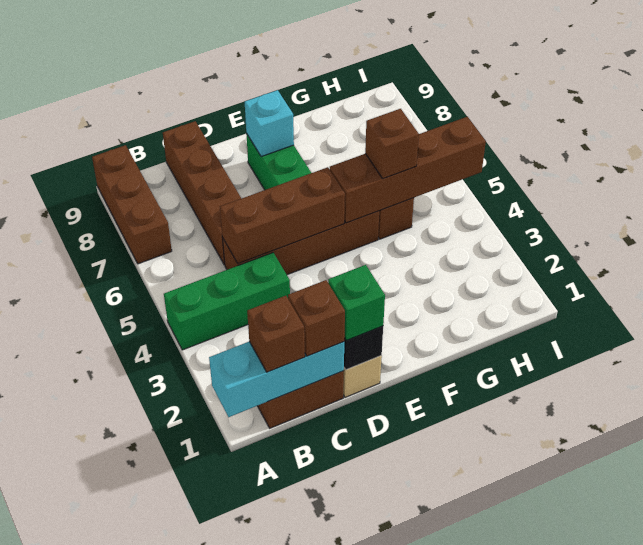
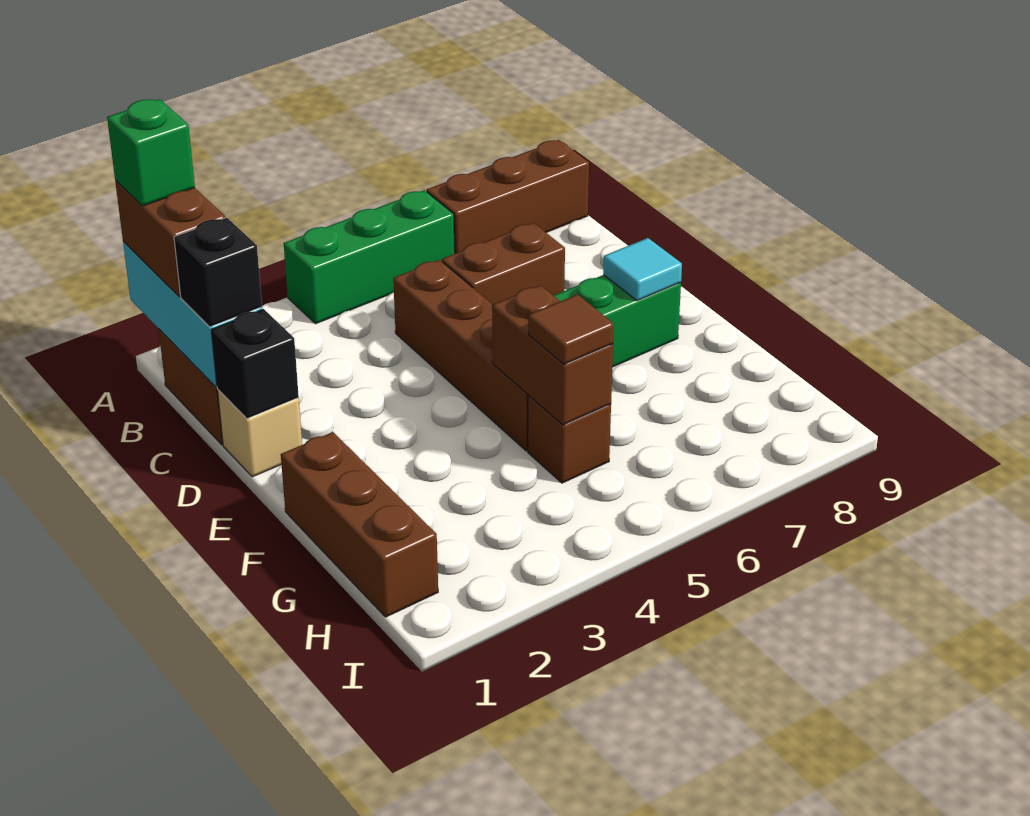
green brick A4:C4 level 1 -> green brick A4:A6 level 1
brown brick B1 level 3 -> brown brick A1:B1 level 3
brown brick C1 level 3 -> black brick C1 level 3
brown brick C5:E5 level 2 -> brown brick F1:H1 level 1
brown brick C6:C9 level 1 -> brown brick C6:C7 level 1
green brick D1 level 3 -> green brick A1 level 4
cyan brick E8 level 2 -> cyan tile E8 level 2
brown brick F5:I5 level 2 -> brown brick F5:G5 level 2
brown brick G5 level 3 -> brown tile G5 level 3

